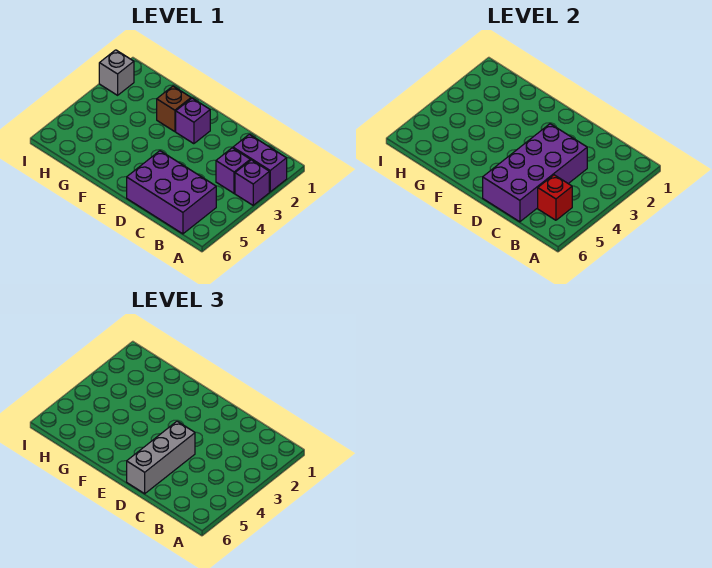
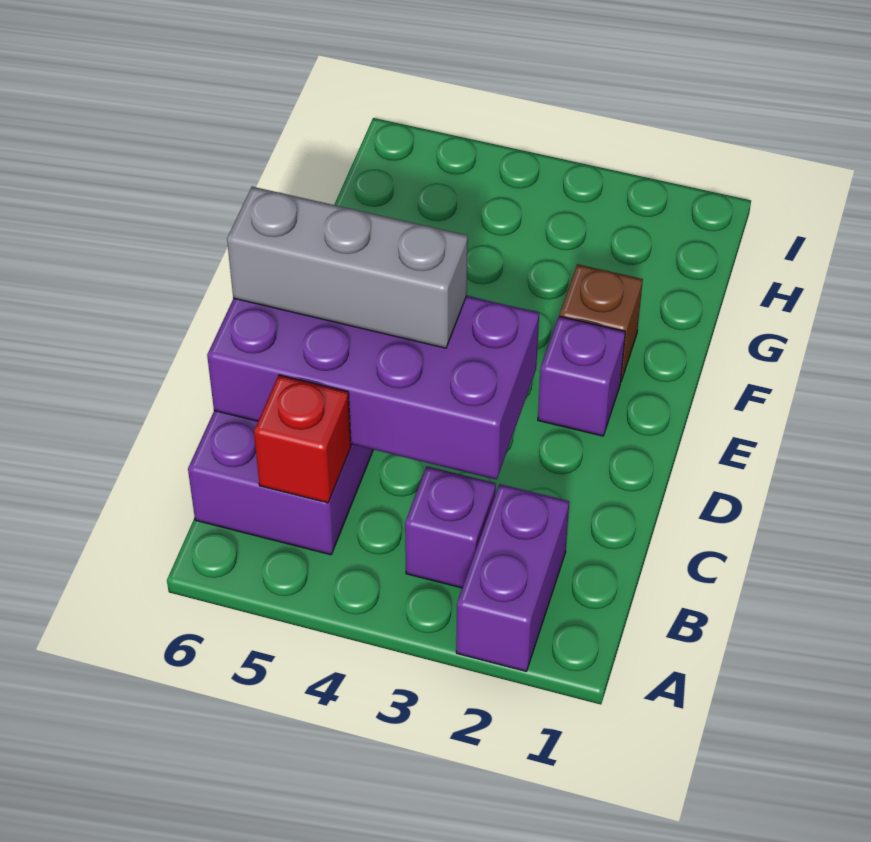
purple brick A3 level 1 -> none
grey brick I2 level 1 -> none

